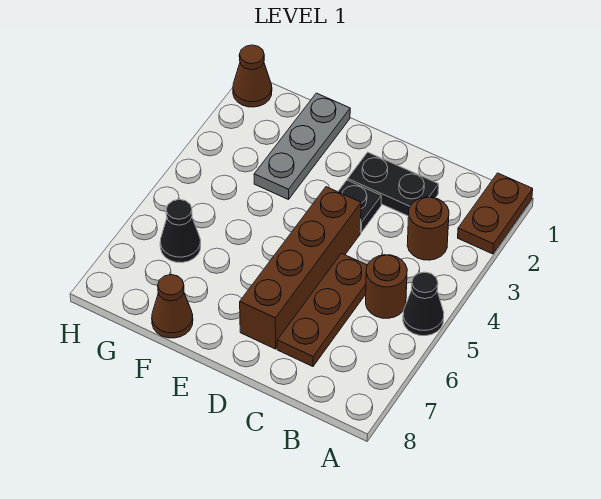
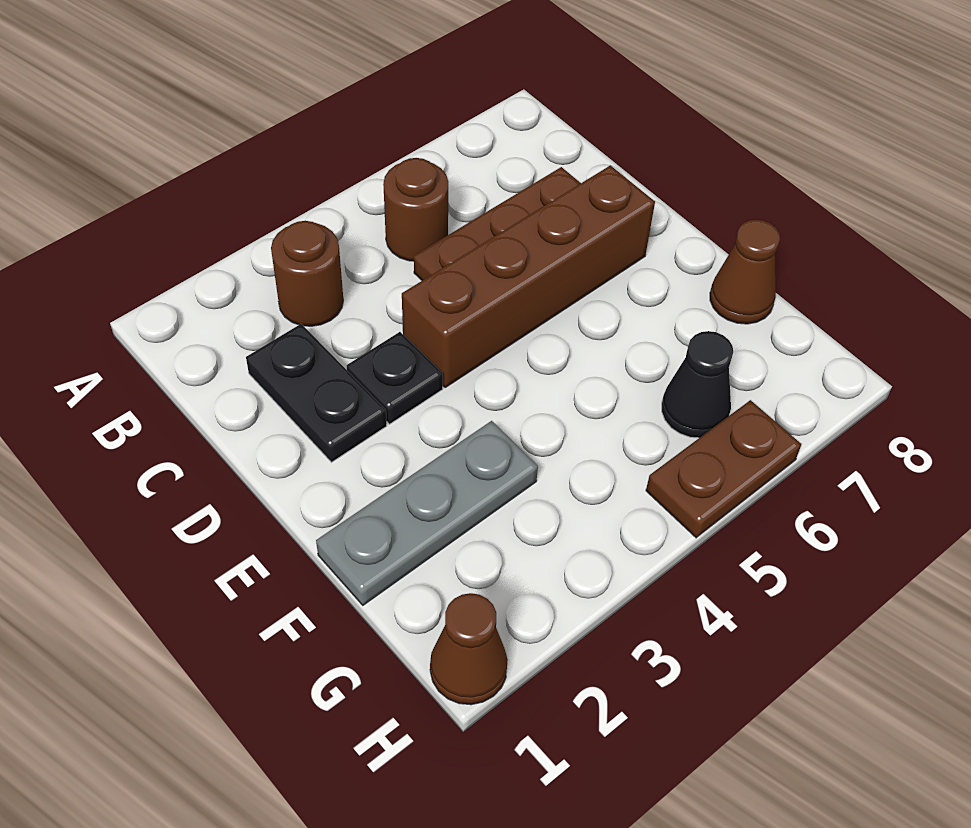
brown plate A1:A2 level 1 -> brown plate H5:H6 level 1
black cone A5 level 1 -> none

